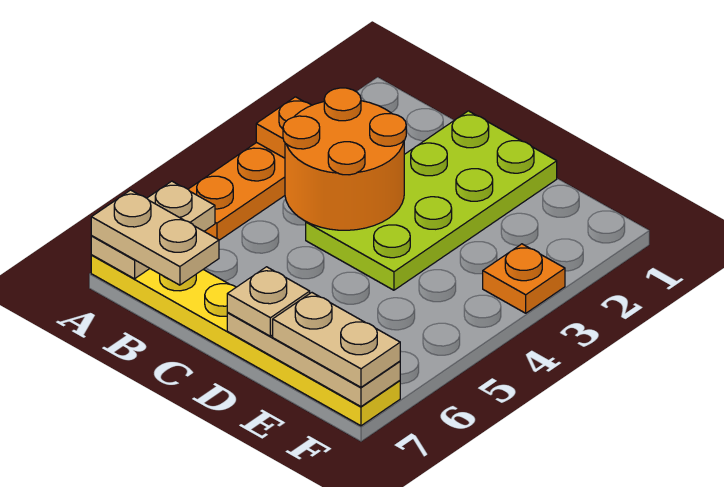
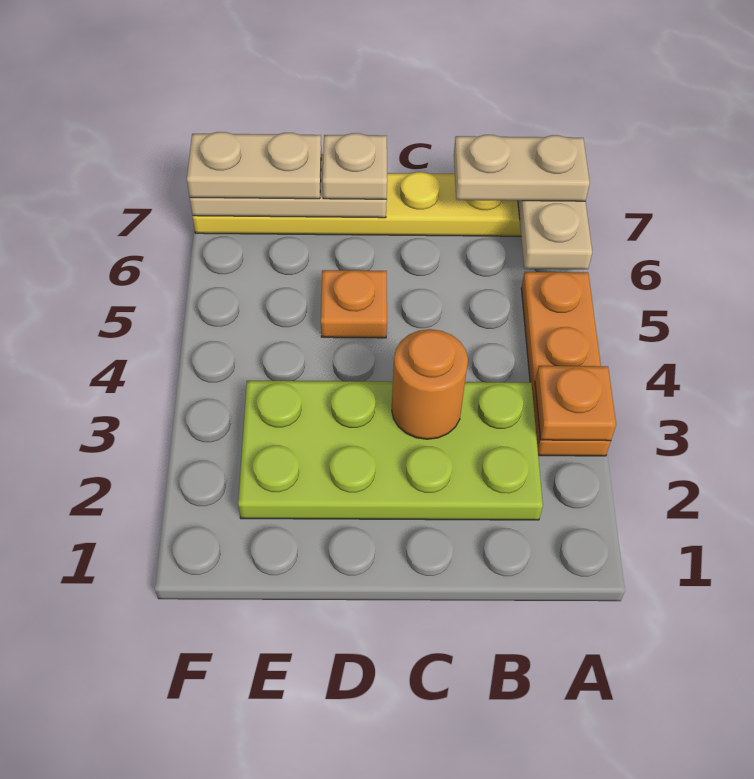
orange round brick B3:C4 level 2 -> orange round brick C3 level 2
lime plate C1:D4 level 1 -> lime plate B2:E3 level 1
orange plate F3 level 1 -> orange plate D5 level 1

